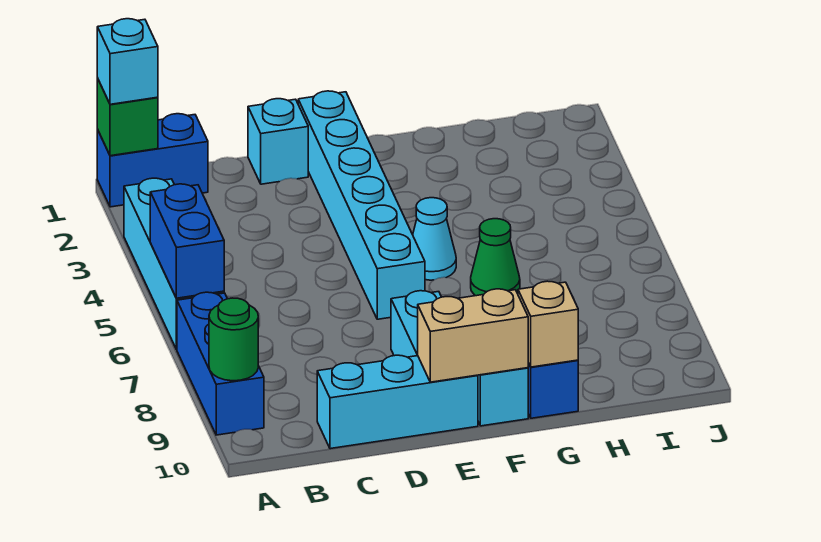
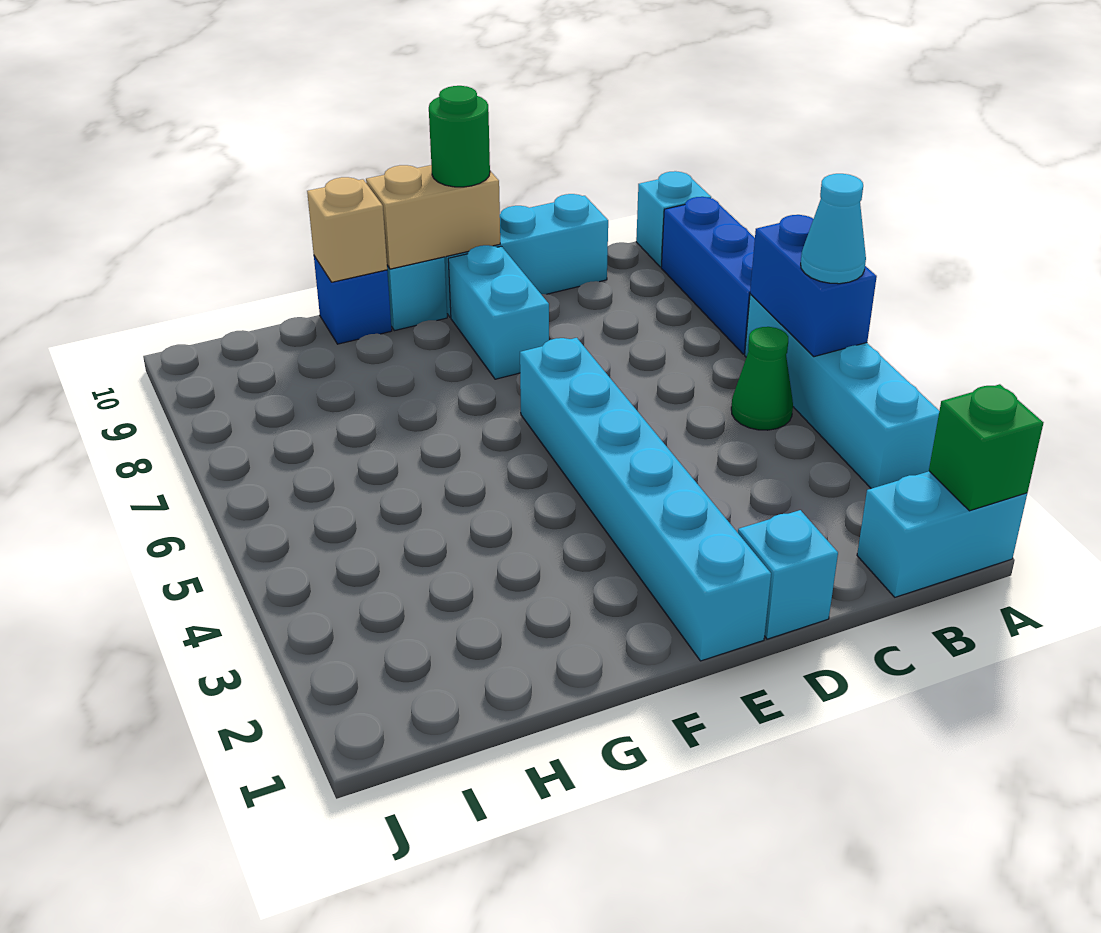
blue brick A1:B1 level 1 -> cyan brick A1:B1 level 1
cyan brick A1 level 3 -> cyan brick A10 level 1
green round brick A9 level 2 -> green round brick E10 level 3
cyan cone F5 level 1 -> cyan cone A5 level 3
green cone G6 level 1 -> green cone B5 level 1

